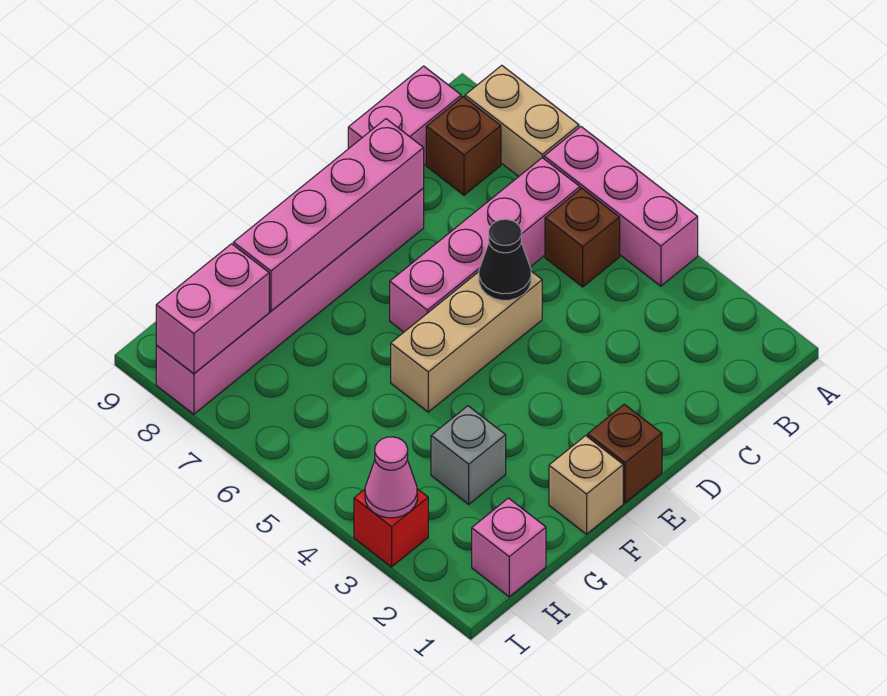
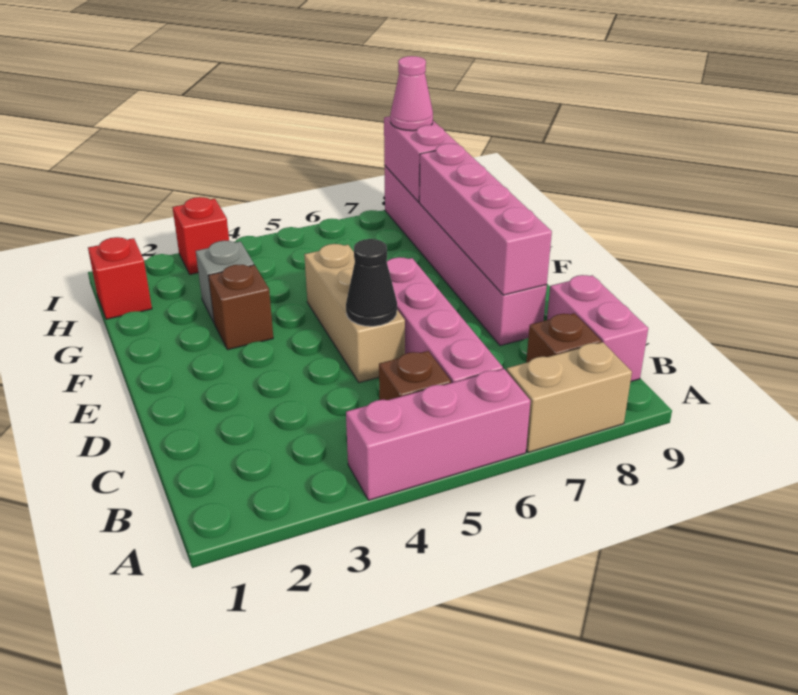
brown brick E1 level 1 -> brown brick F3 level 1
tan brick F1 level 1 -> none
pink brick H1 level 1 -> red brick H1 level 1
pink cone I3 level 2 -> pink cone I8 level 3

